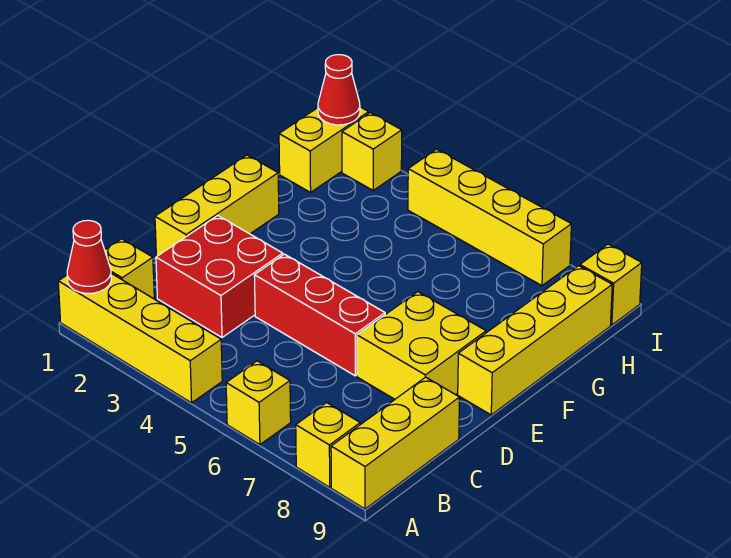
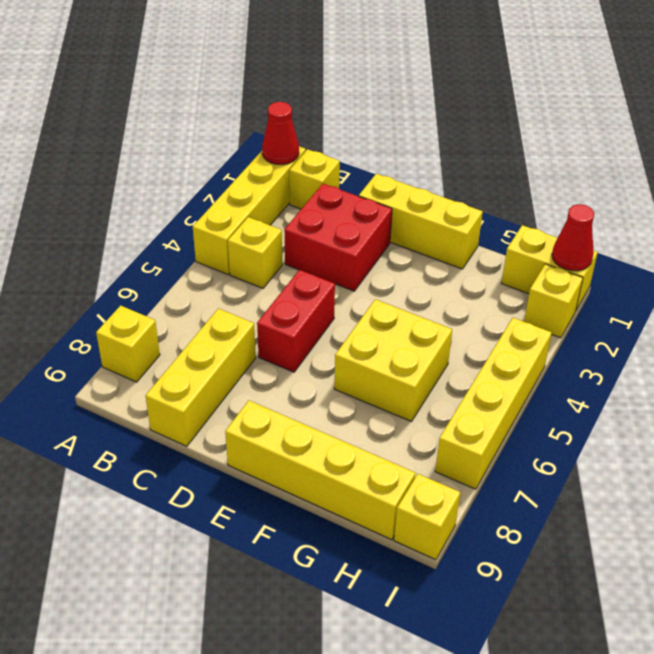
yellow brick A6 level 1 -> yellow brick B4 level 1
yellow brick A9:C9 level 1 -> yellow brick C7:C9 level 1
red brick D4:D6 level 1 -> red brick D5:D6 level 1
yellow brick D7:E8 level 1 -> yellow brick F5:G6 level 1

